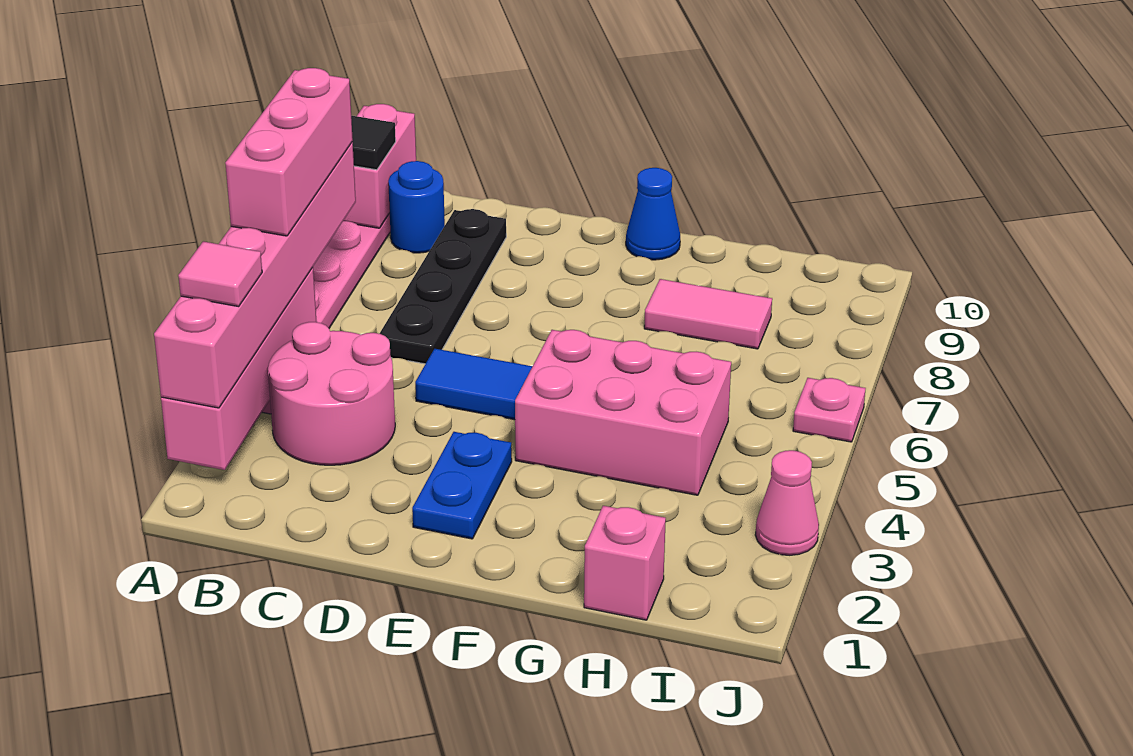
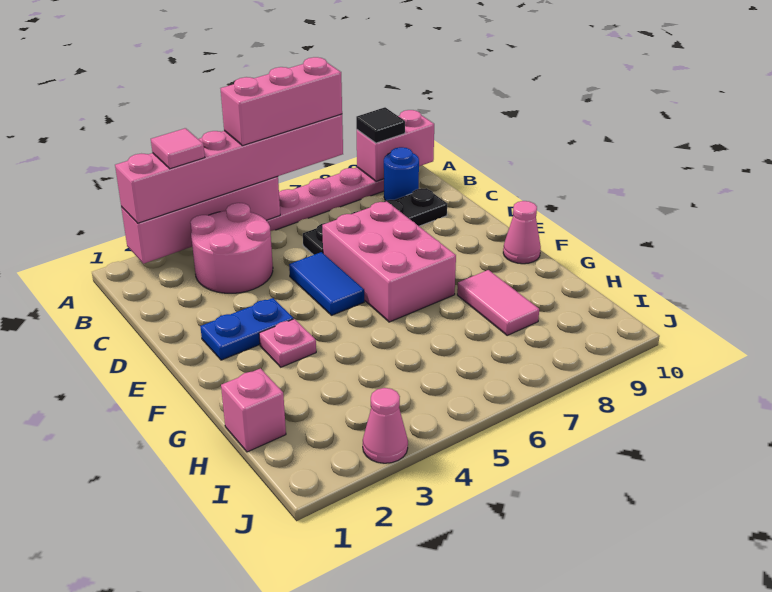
pink brick F4:H5 level 1 -> pink brick D6:F7 level 1
blue cone F10 level 1 -> pink cone F10 level 1
pink plate J6 level 1 -> pink plate F3 level 1

